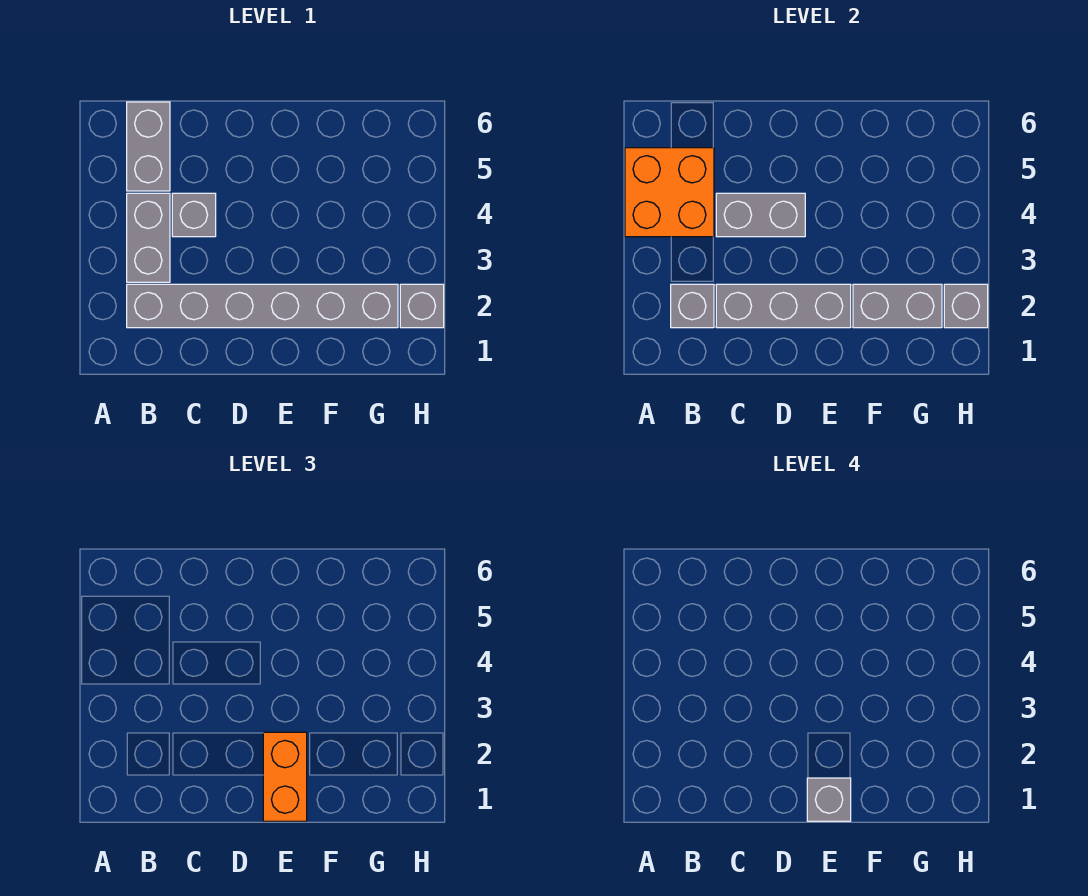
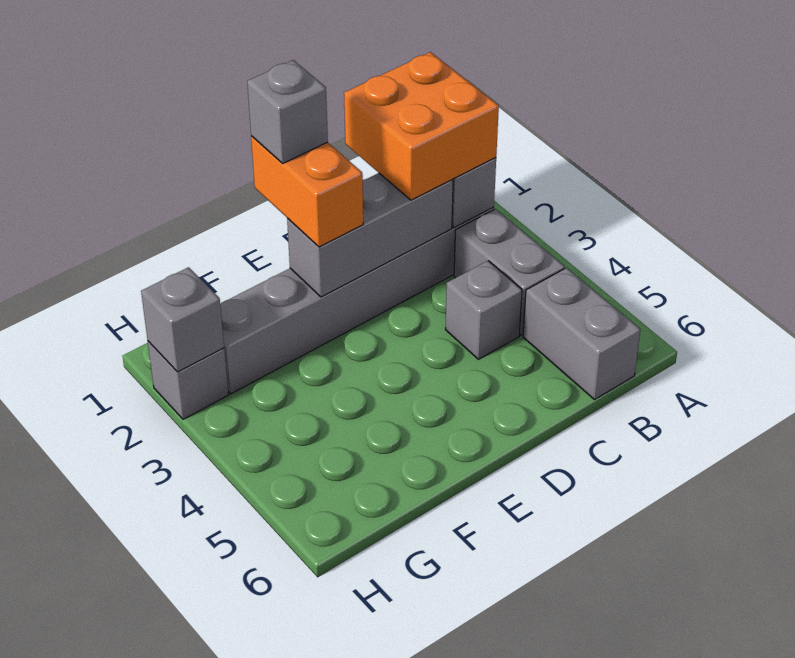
orange brick A4:B5 level 2 -> orange brick B1:C2 level 3
grey brick C4:D4 level 2 -> none
grey brick F2:G2 level 2 -> none

